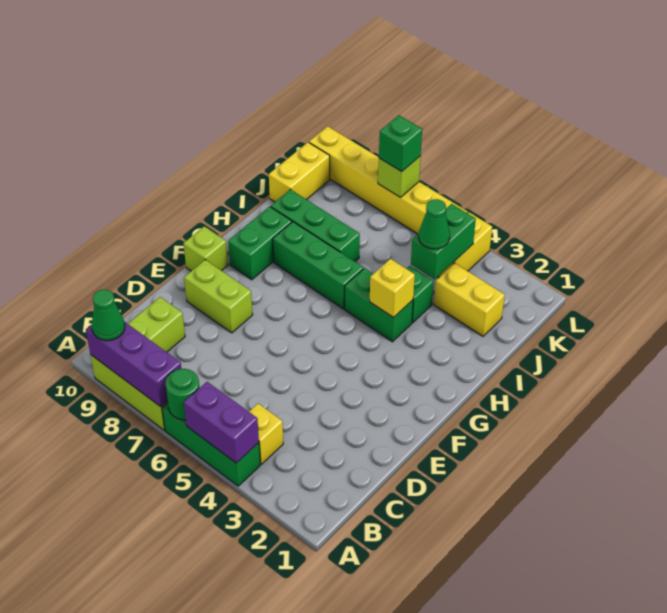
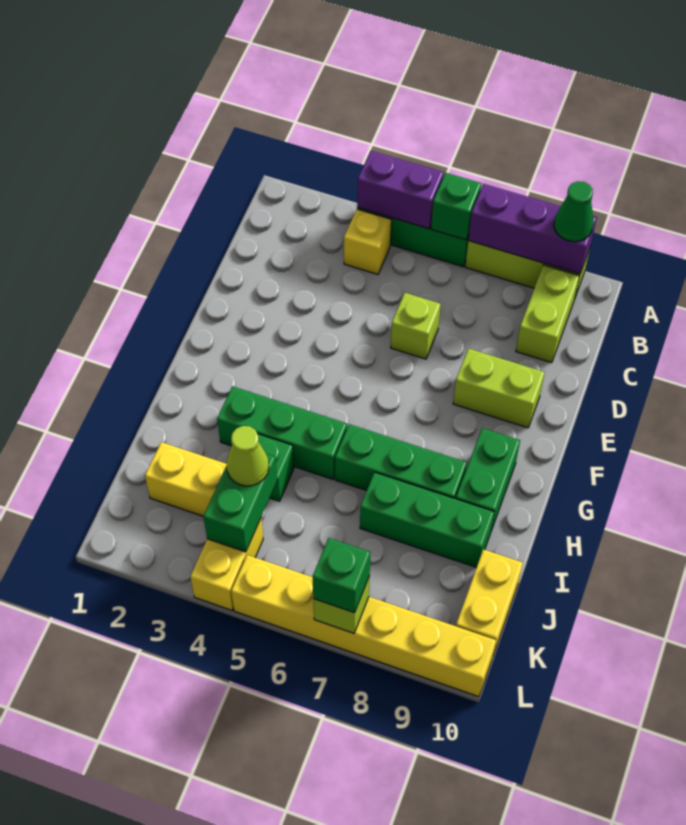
green round brick A6 level 2 -> green brick A6 level 2
lime brick F10 level 1 -> lime brick D6 level 1
green brick H4:H5 level 1 -> green brick H3:H5 level 1
yellow brick H4 level 2 -> none
green cone J4 level 3 -> lime cone J4 level 3

